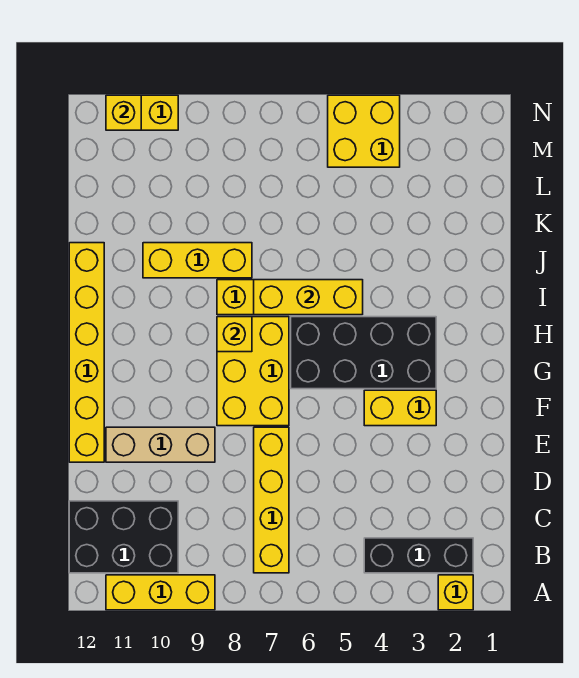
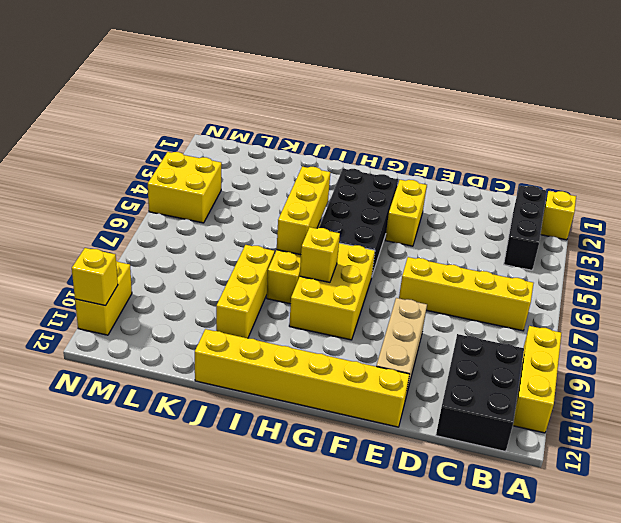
yellow brick F7:H8 level 1 -> yellow brick G7:H9 level 1

